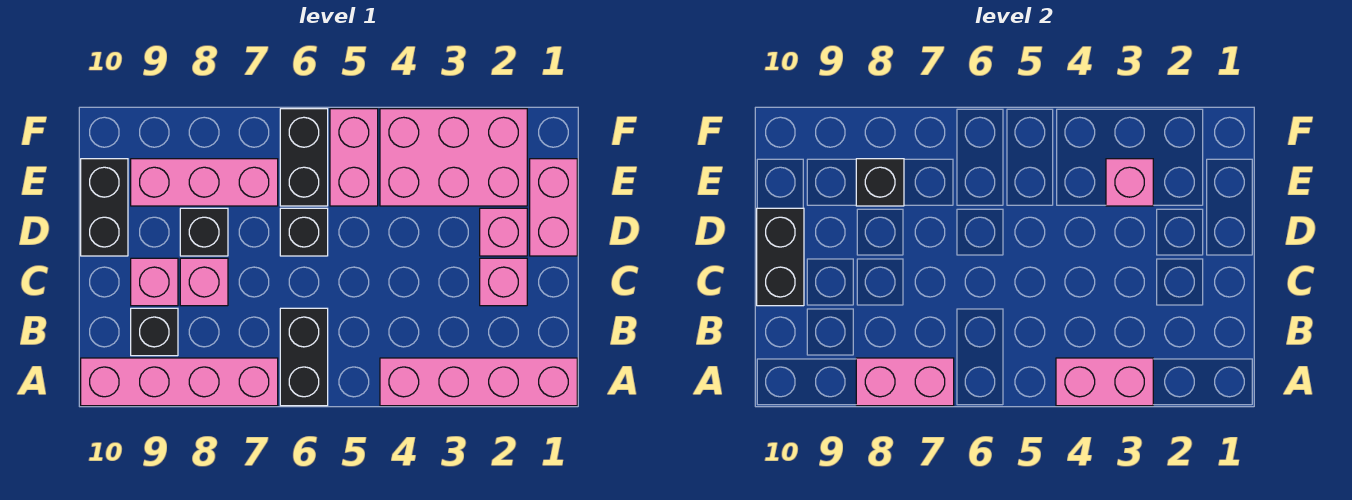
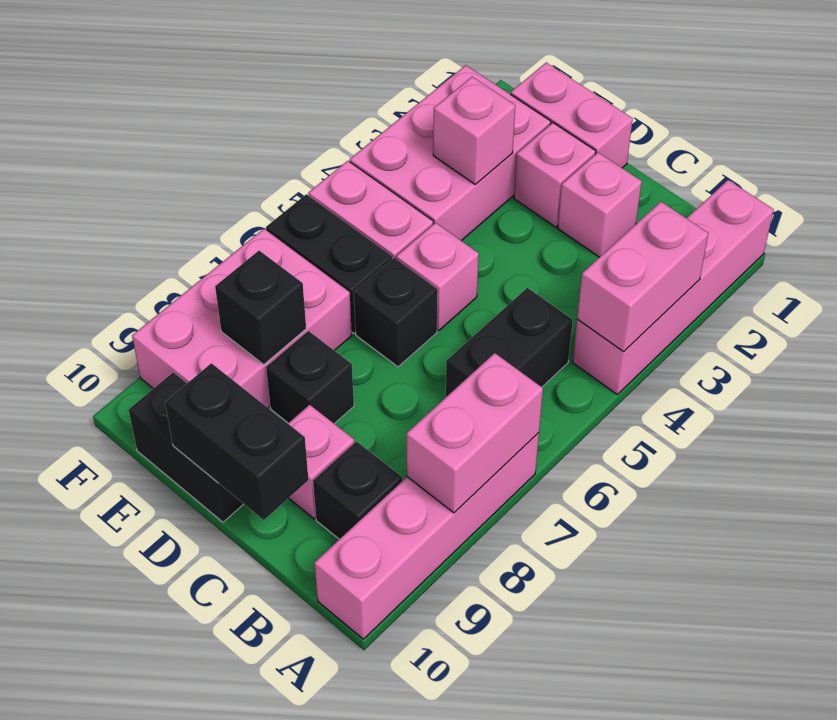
black brick A6:B6 level 1 -> black brick B5:B6 level 1
pink brick C8 level 1 -> pink brick D5 level 1
pink brick E7:E9 level 1 -> pink brick E7:F9 level 1

